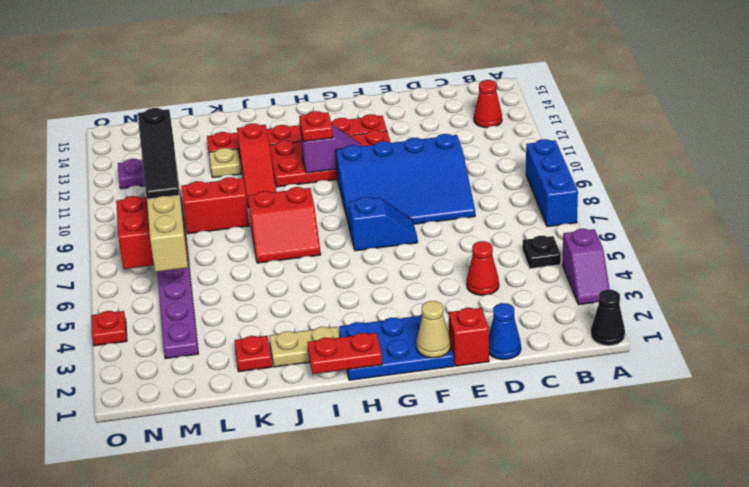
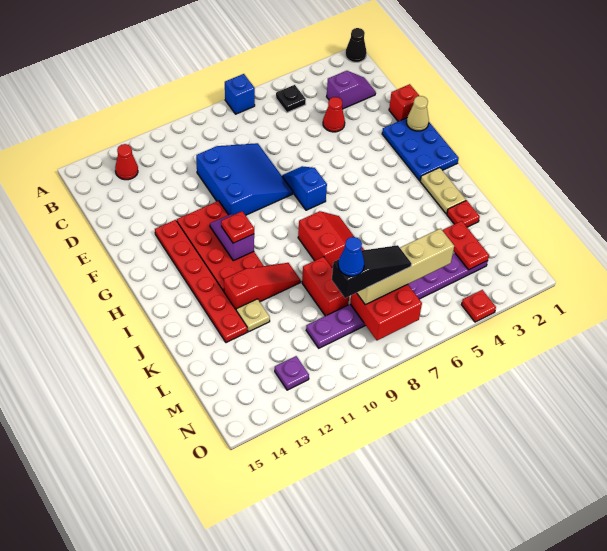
purple slope A3:A4 level 1 top 4 -> purple slope C2:C3 level 1 top 3
blue brick A7:A9 level 1 -> blue brick A7 level 1
blue cone D1 level 1 -> blue cone M9 level 5
blue slope D8:G10 level 1 top 10 -> blue slope D8:F10 level 1 top 10
red plate H1:I1 level 2 -> red plate L3:M3 level 2

